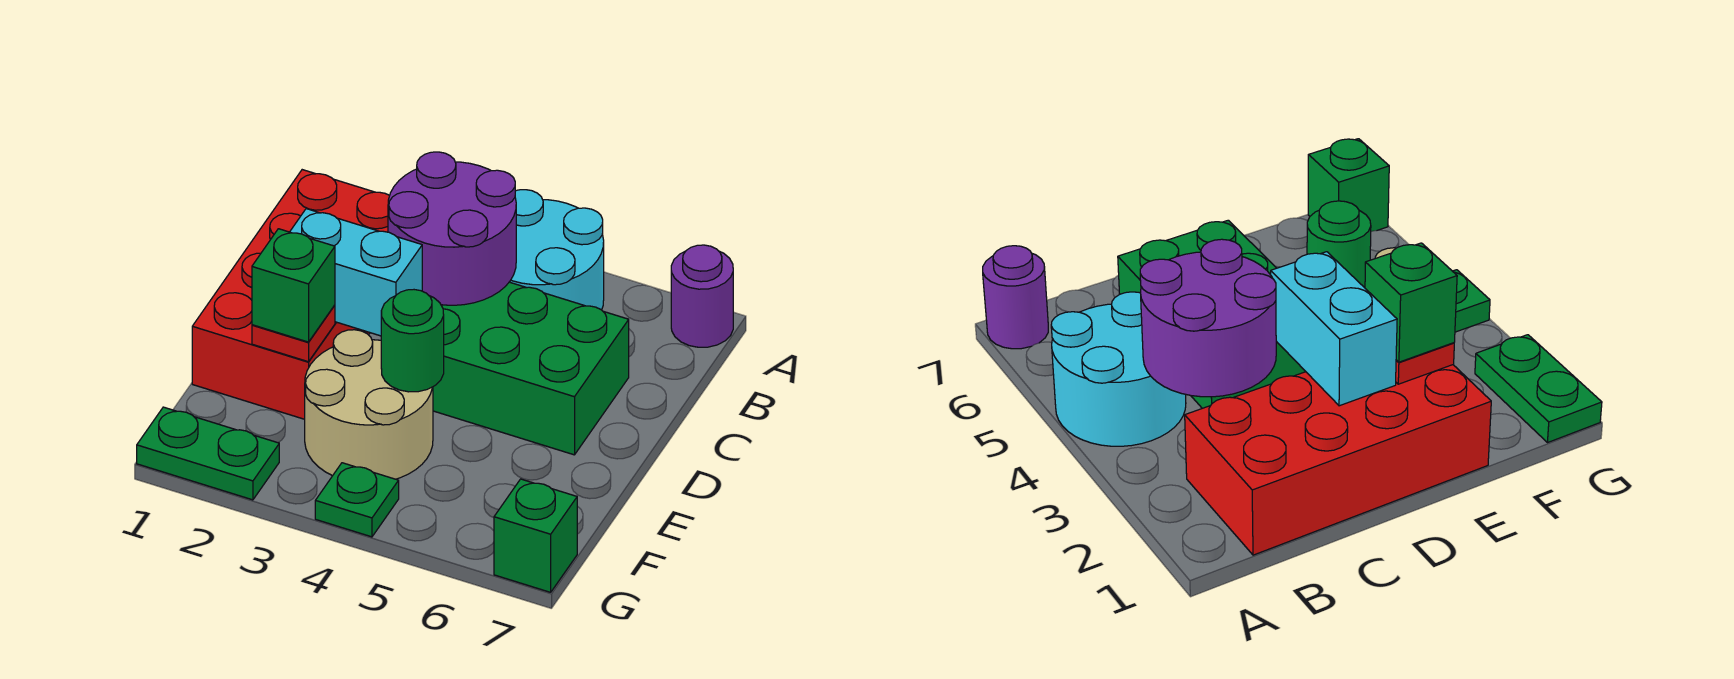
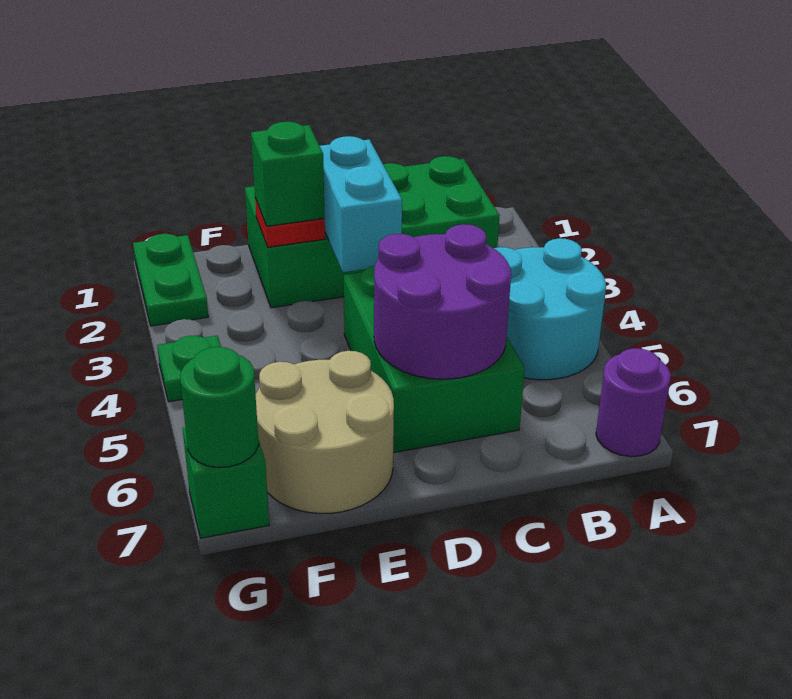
red brick B1:E2 level 1 -> green brick B1:E2 level 1
purple round brick B3:C4 level 2 -> purple round brick C5:D6 level 2
tan round brick E3:F4 level 1 -> tan round brick E6:F7 level 1
green round brick E4 level 2 -> green round brick G7 level 2

